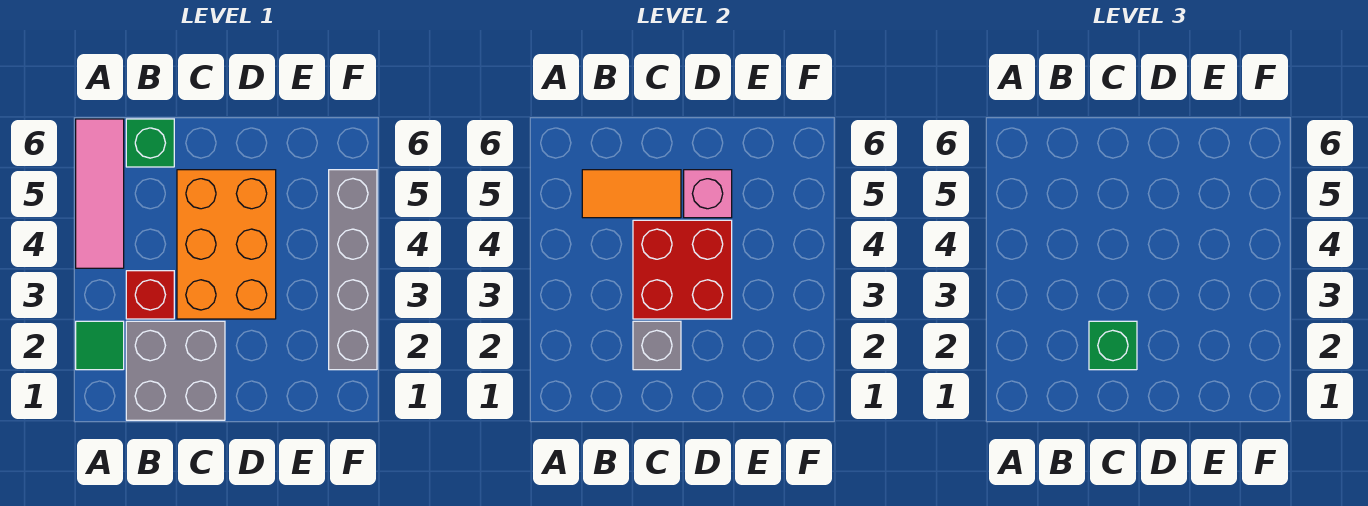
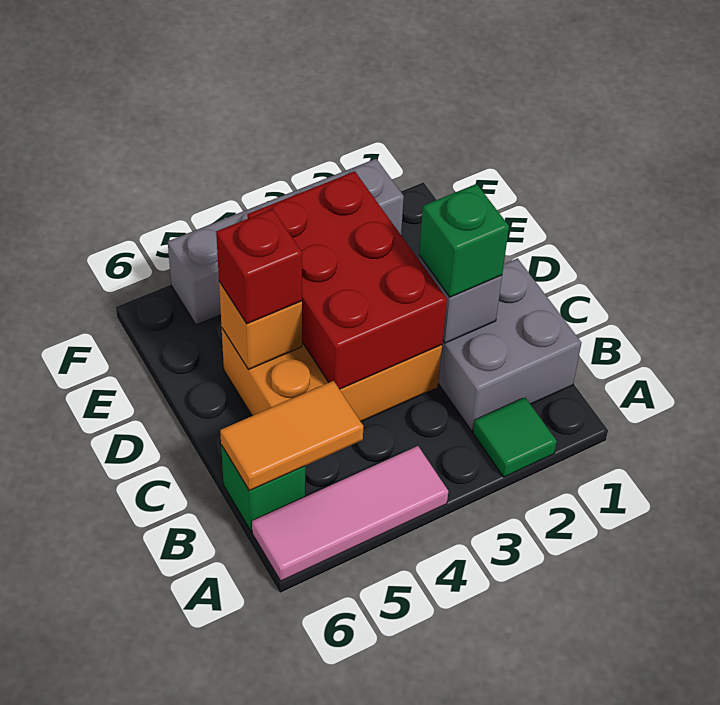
red brick B3 level 1 -> red brick D5 level 3
orange tile B5:C5 level 2 -> orange tile B5:B6 level 2
red brick C3:D4 level 2 -> red brick C3:E4 level 2
pink brick D5 level 2 -> orange brick D5 level 2

